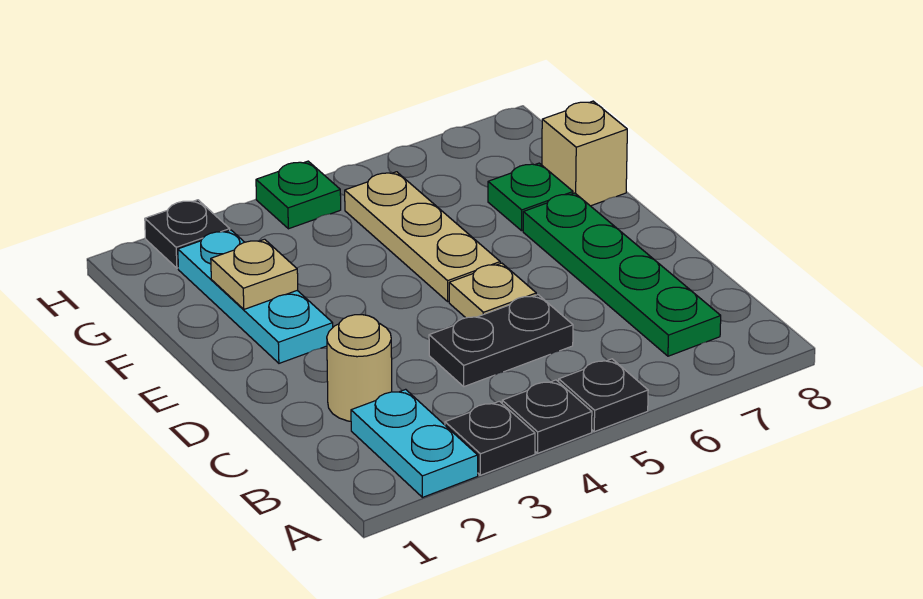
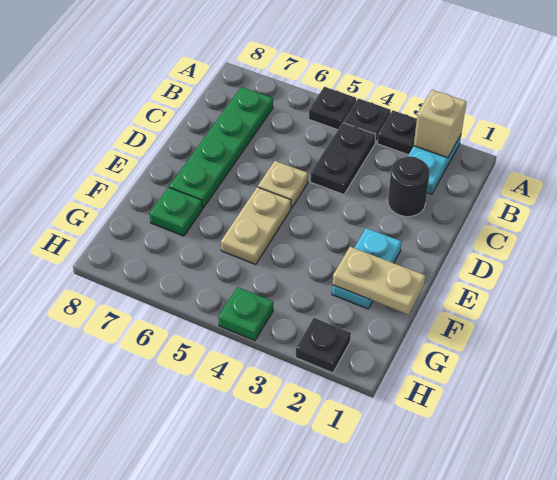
tan round brick C2 level 1 -> black round brick C2 level 1
black plate C4:C5 level 1 -> black plate B4:C4 level 1
cyan plate E2:G2 level 1 -> cyan plate E2:F2 level 1
tan plate E5:G5 level 1 -> tan plate E5:F5 level 1
tan plate F2 level 2 -> tan plate F1:F2 level 2
tan brick F8 level 1 -> tan brick A2 level 2

